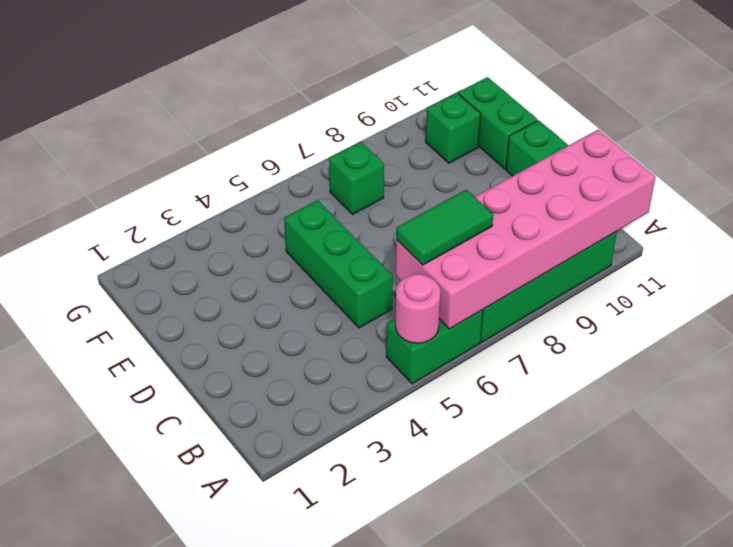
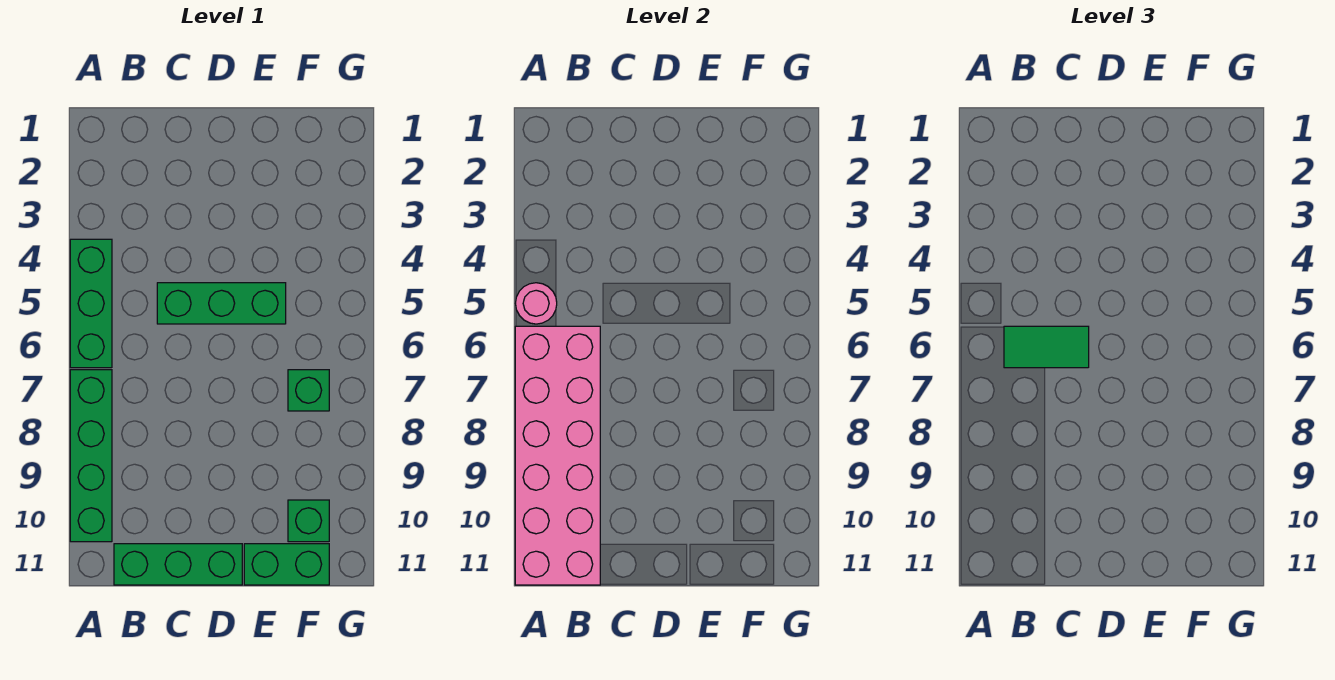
green brick A5:A6 level 1 -> green brick A4:A6 level 1
green tile B6:B7 level 3 -> green tile B6:C6 level 3

